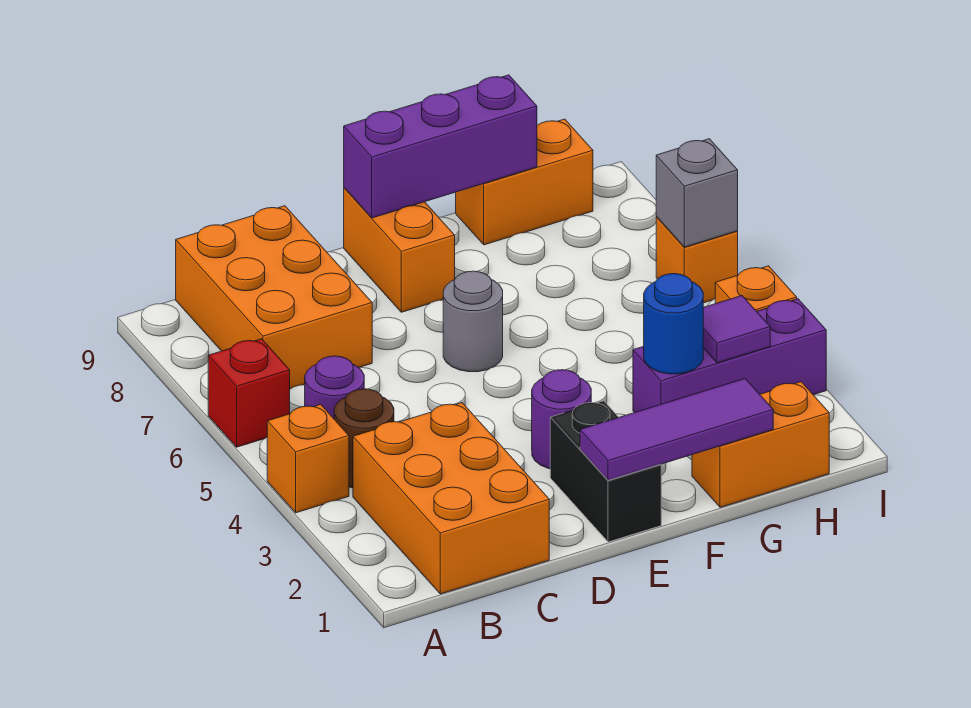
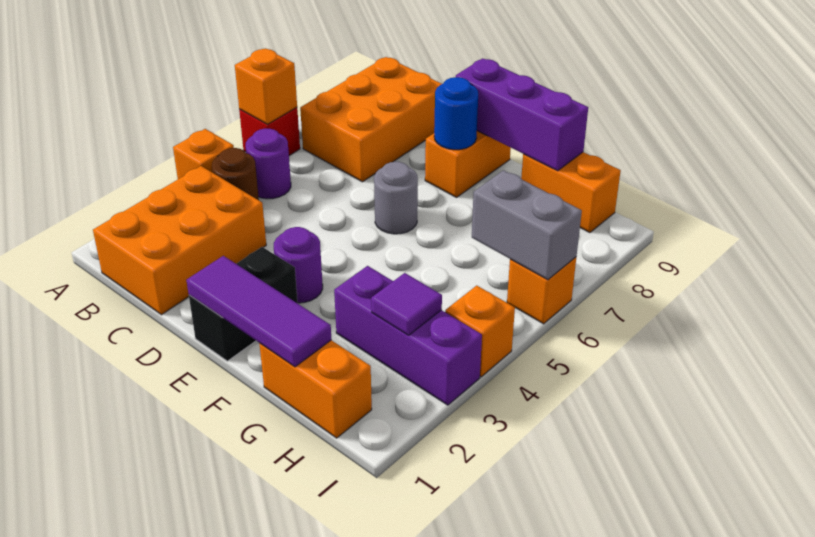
none -> orange brick A6 level 2
blue round brick G3 level 2 -> blue round brick E8 level 2
grey brick I6 level 2 -> grey brick H6:I6 level 2

